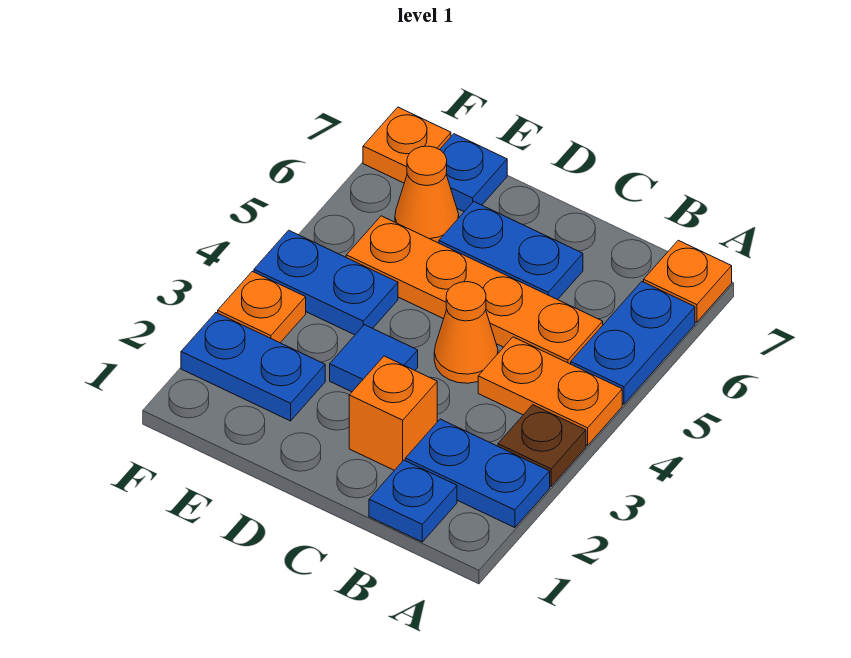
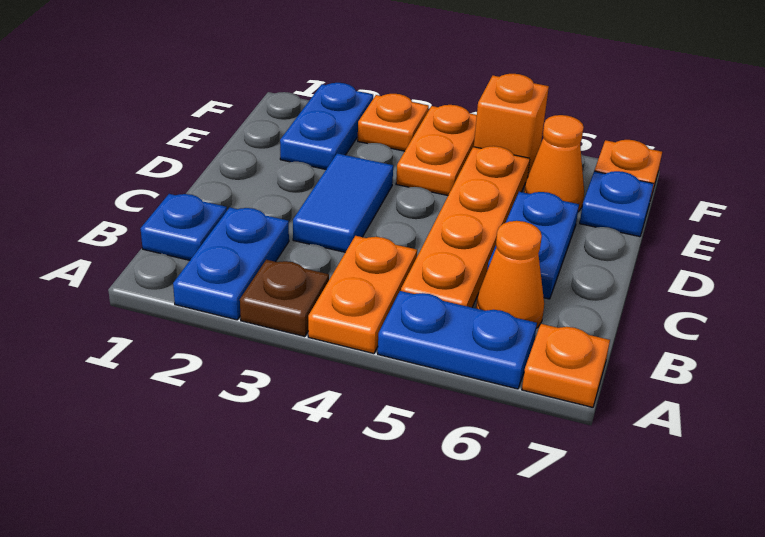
orange brick C2 level 1 -> orange brick F5 level 1
orange cone C4 level 1 -> orange cone B6 level 1
blue tile D3 level 1 -> blue tile C3:D3 level 1
blue plate E4:F4 level 1 -> orange plate E4:F4 level 1

